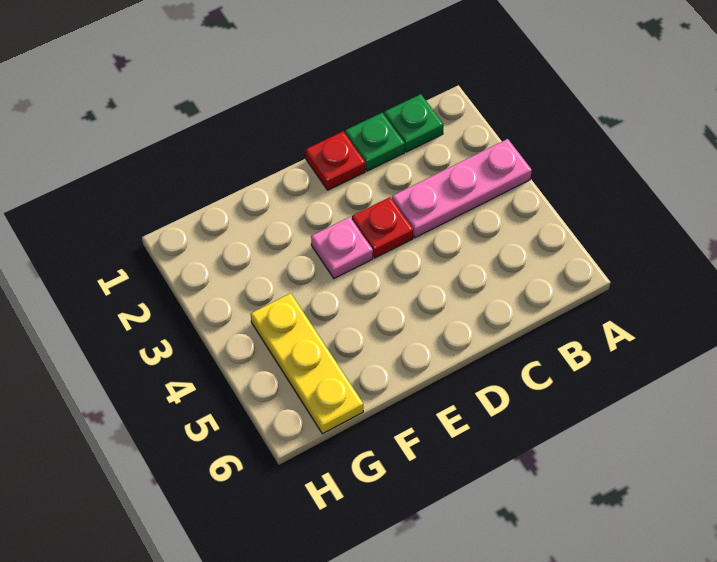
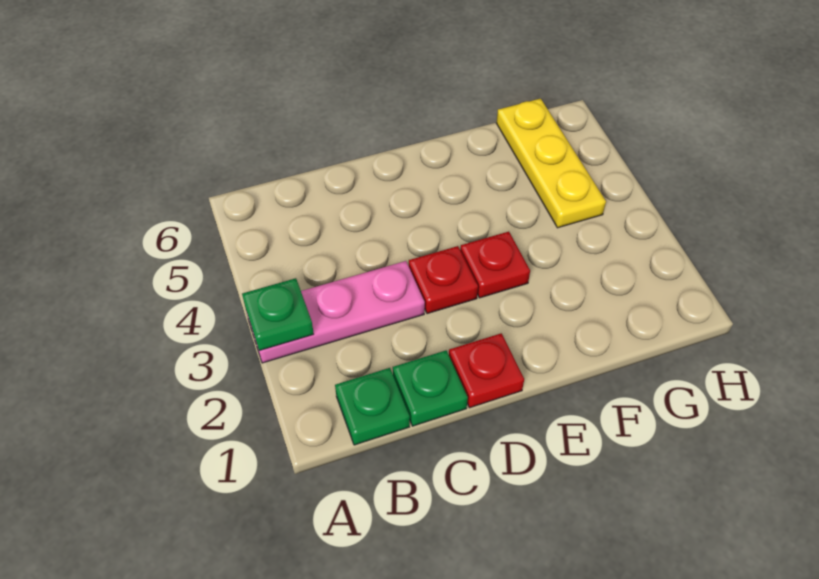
none -> green plate A3 level 2
pink plate E3 level 1 -> red plate E3 level 1

